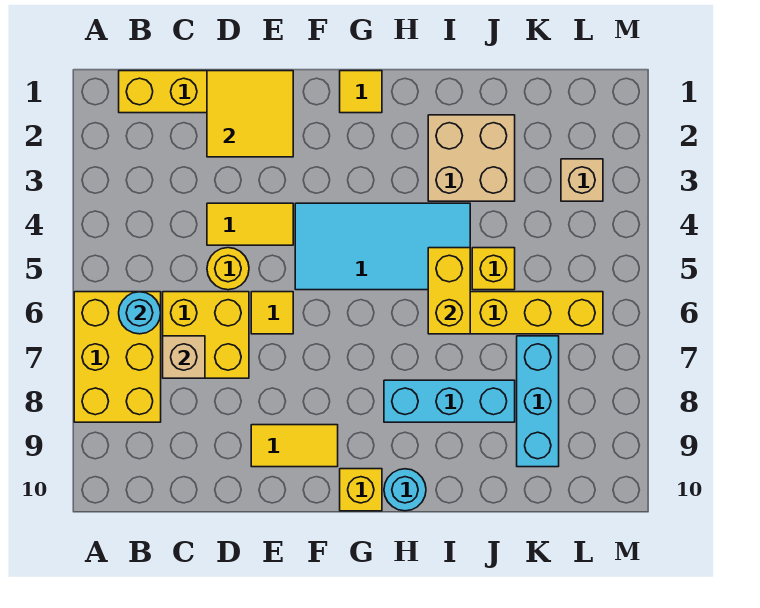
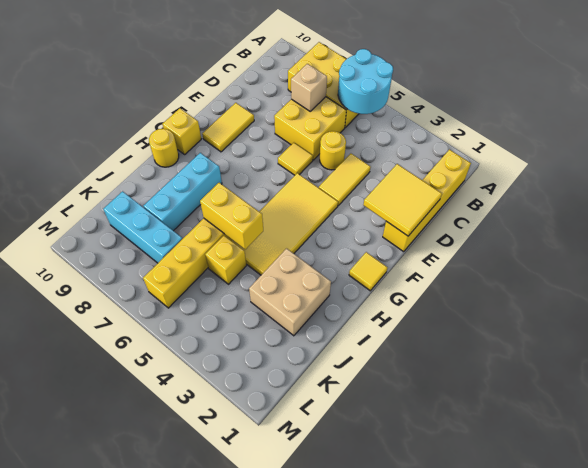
cyan round brick B6 level 2 -> cyan round brick A5:B6 level 2
cyan tile F4:I5 level 1 -> yellow tile F4:I5 level 1
cyan round brick H10 level 1 -> yellow round brick H10 level 1
tan brick L3 level 1 -> none

